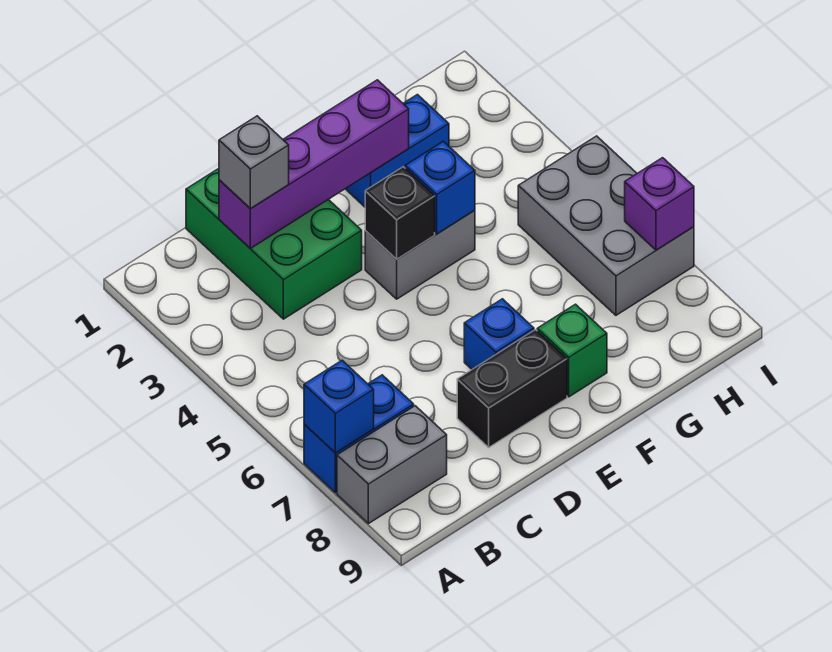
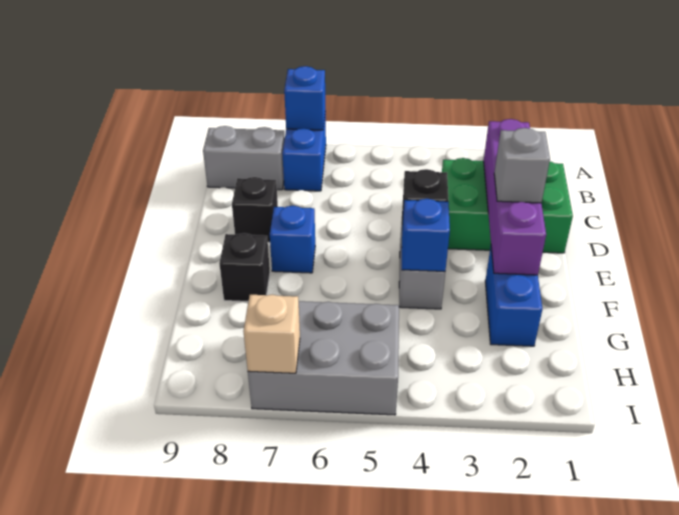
grey brick A8:B8 level 1 -> grey brick B8:B9 level 1
grey brick C2 level 3 -> grey brick E2 level 3
black brick D8:E8 level 1 -> black brick D8 level 1
green brick F8 level 1 -> black brick F8 level 1
purple brick I7 level 2 -> tan brick I7 level 2

